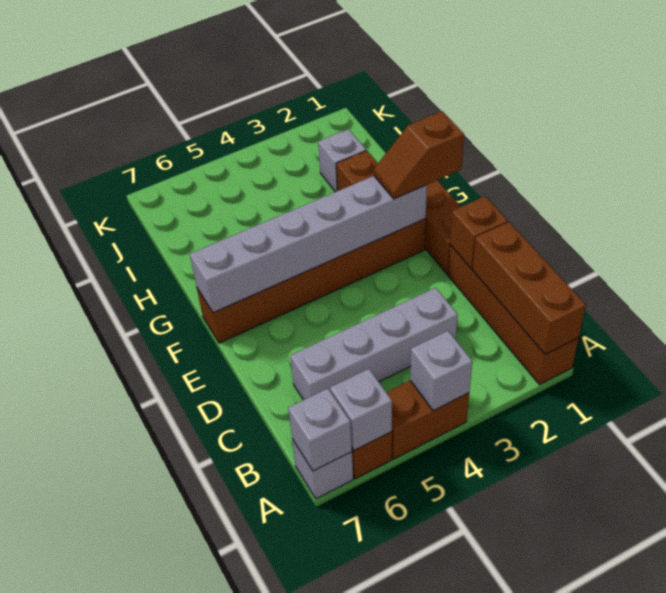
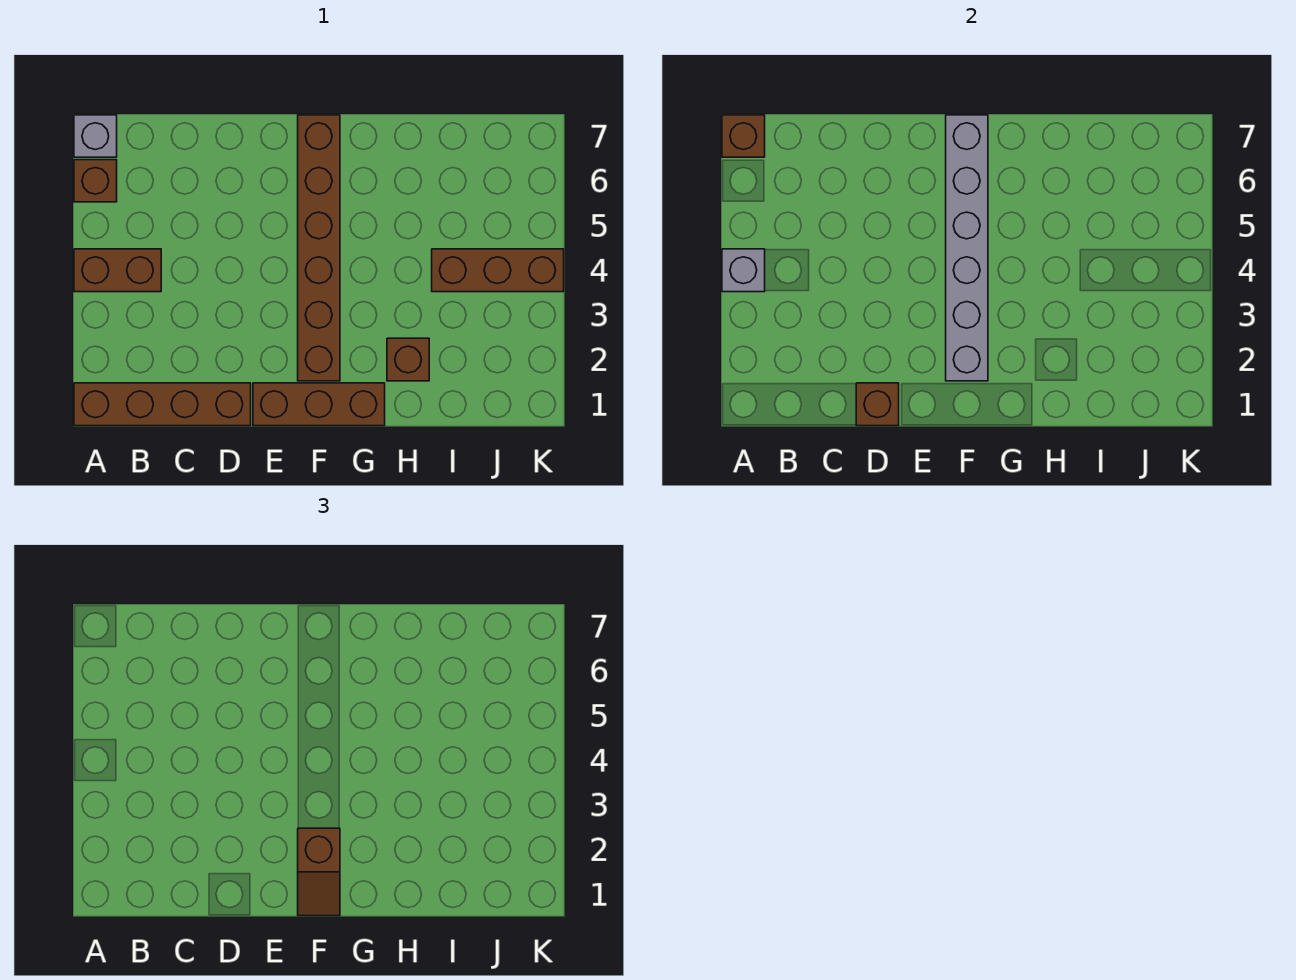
brown brick A1:C1 level 2 -> brown brick I4:K4 level 1
brown brick A4:A5 level 1 -> brown brick A4:B4 level 1
grey brick A6 level 2 -> none
grey brick A7 level 2 -> brown brick A7 level 2
grey brick C3:C6 level 1 -> none
brown slope F1:F2 level 3 top 1 -> brown slope F1:F2 level 3 top 2
grey brick I2 level 1 -> none

